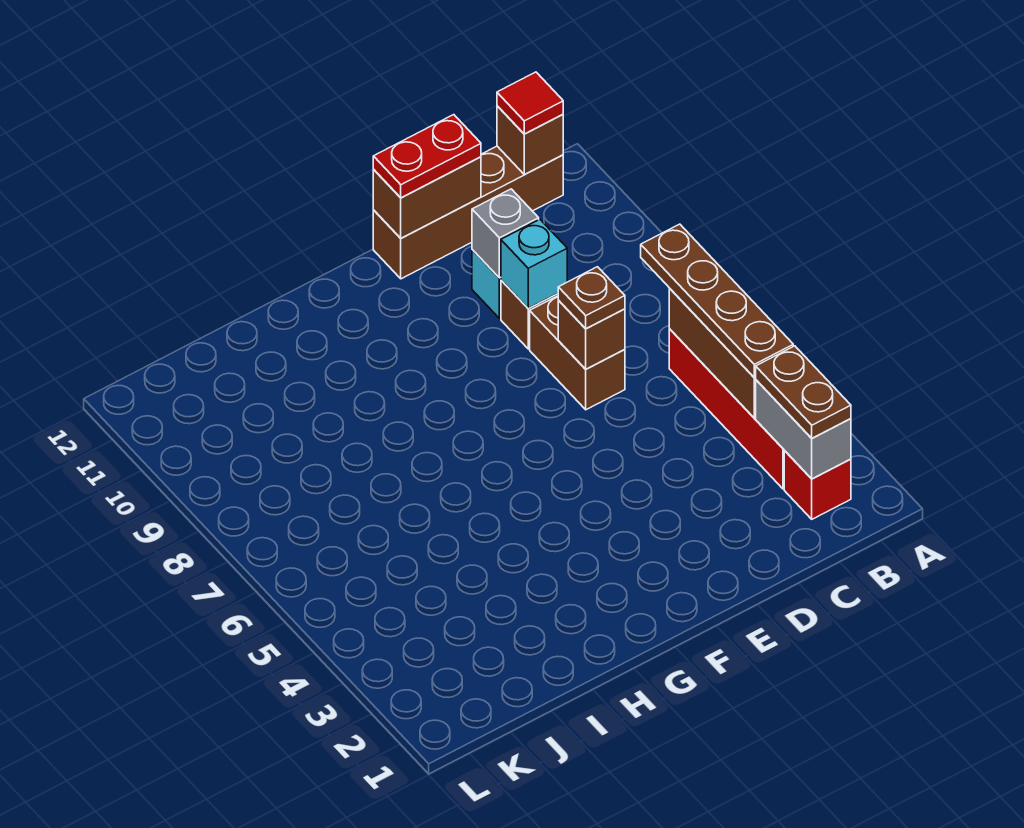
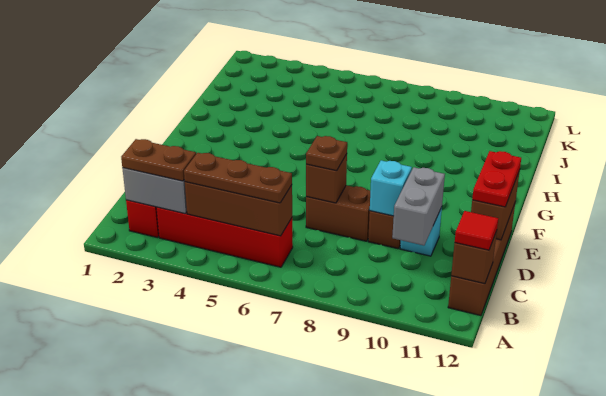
brown plate B4:B7 level 3 -> brown plate B4:B6 level 3
grey brick D10 level 2 -> grey brick C10:D10 level 2

